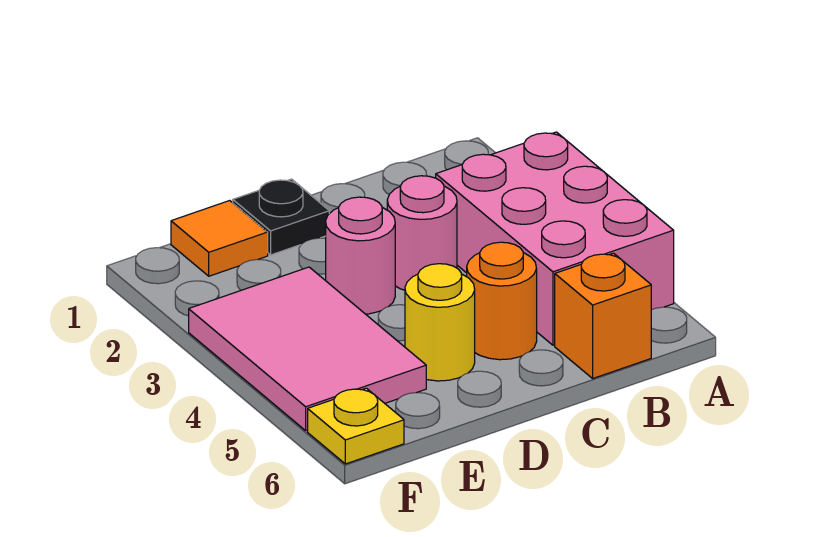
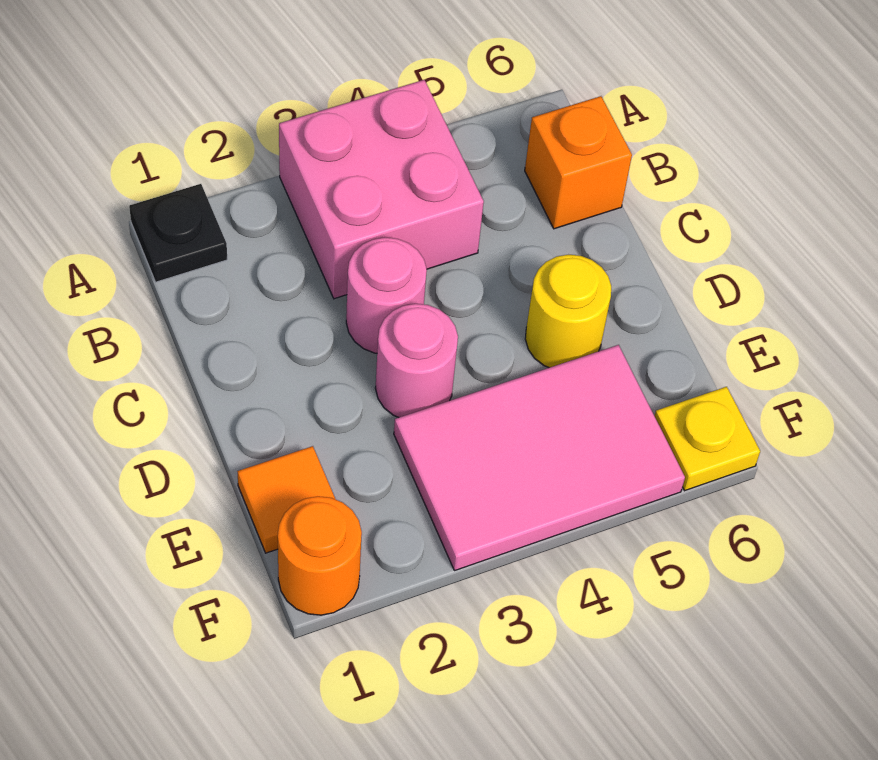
pink brick A3:B5 level 1 -> pink brick A3:B4 level 1
orange round brick C5 level 1 -> orange round brick F1 level 1
black plate D1 level 1 -> black plate A1 level 1

